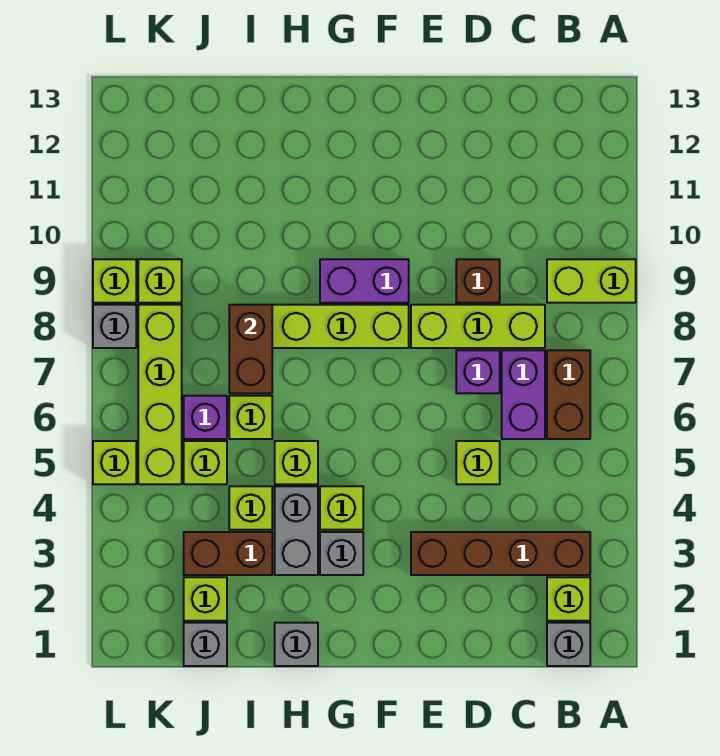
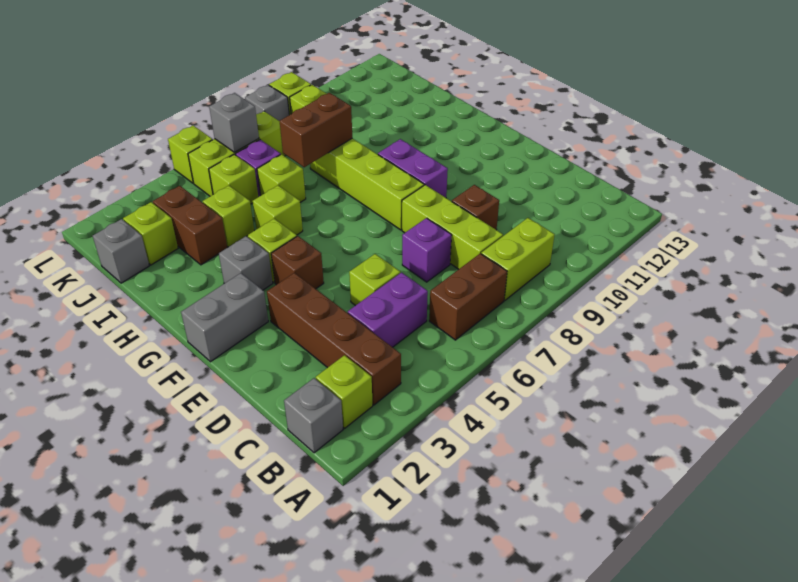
lime brick A9:B9 level 1 -> lime brick B8:B9 level 1
purple brick C6:C7 level 1 -> purple brick C4:C5 level 1
none -> brown brick F4 level 1
grey brick H1 level 1 -> grey brick K6 level 2
grey brick H3:H4 level 1 -> grey brick F1:F2 level 1
lime brick K5:K8 level 1 -> lime brick K5:K7 level 1

